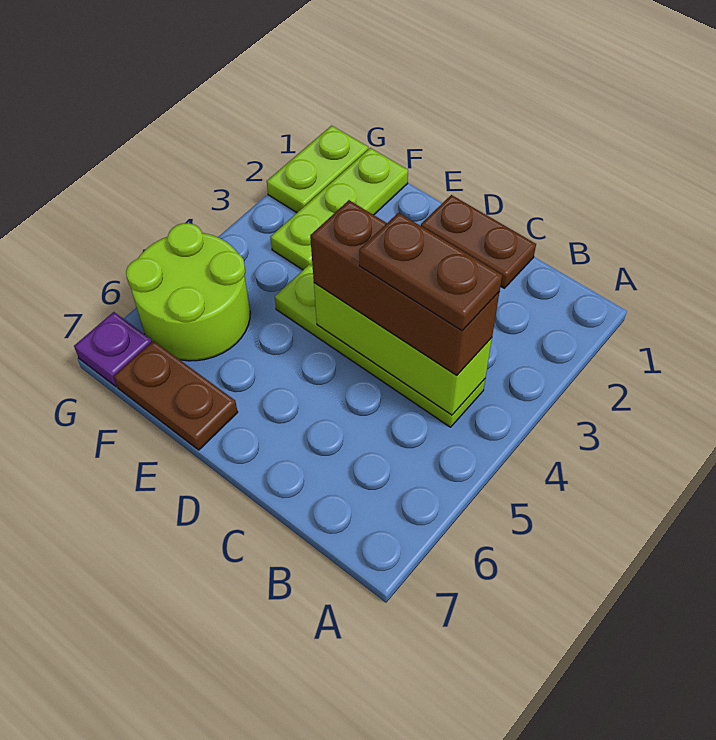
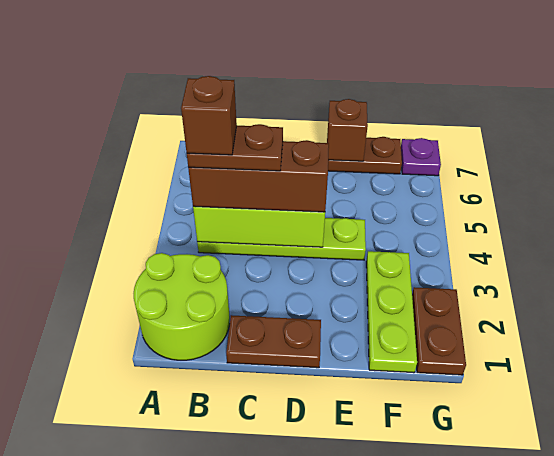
none -> brown brick B4 level 5
none -> brown brick E7 level 2
lime round brick F5:G6 level 1 -> lime round brick A1:B2 level 1
lime plate G1:G2 level 1 -> brown plate G1:G2 level 1

